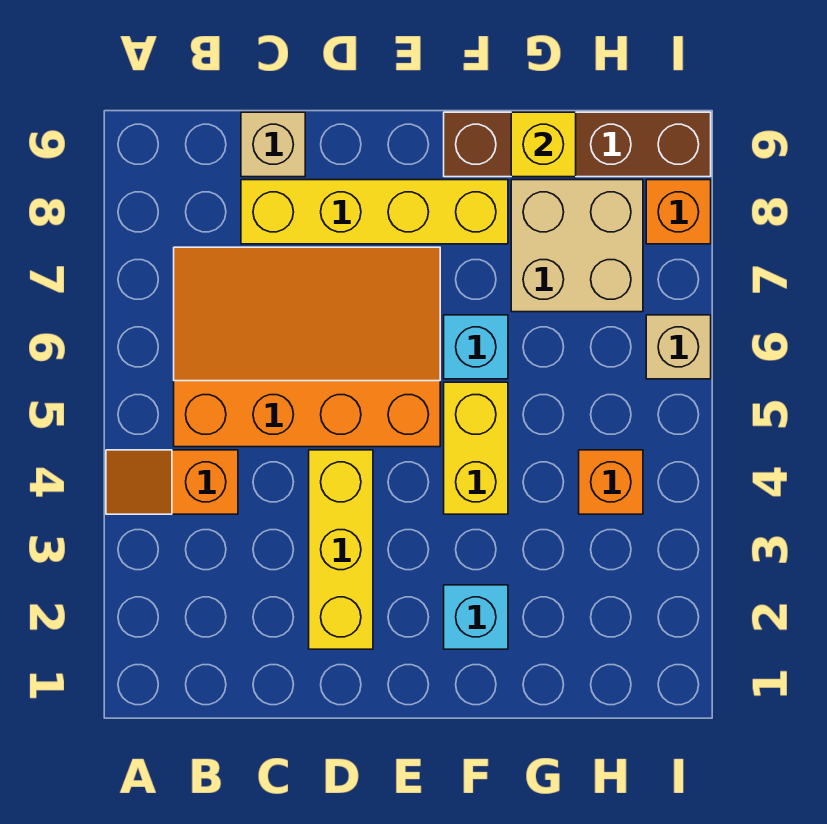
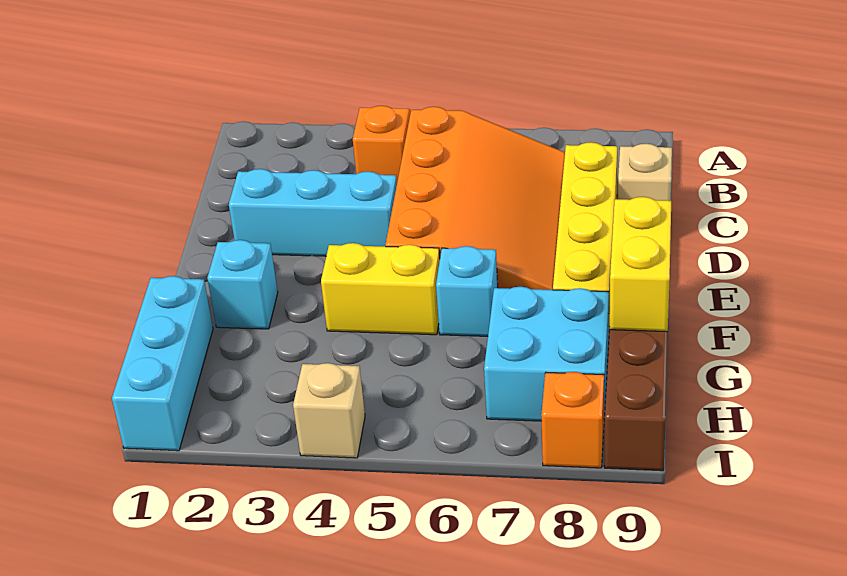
yellow brick D2:D4 level 1 -> cyan brick D2:D4 level 1
none -> cyan brick G1:I1 level 1
tan brick G7:H8 level 1 -> cyan brick G7:H8 level 1
yellow brick G9 level 2 -> yellow brick F9:G9 level 2
orange brick H4 level 1 -> none
tan brick I6 level 1 -> tan brick I4 level 1

